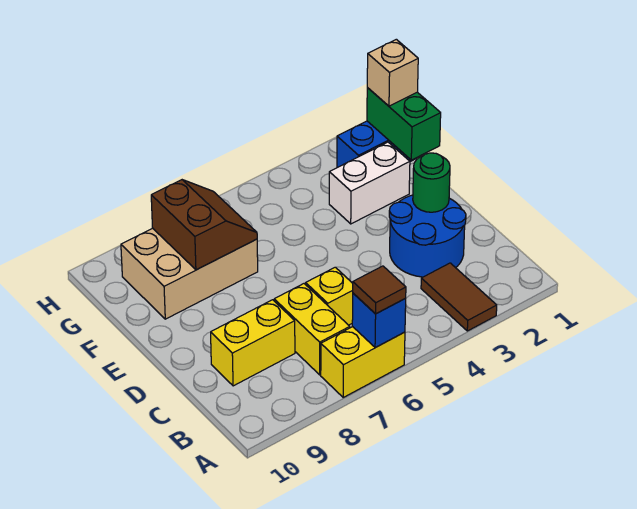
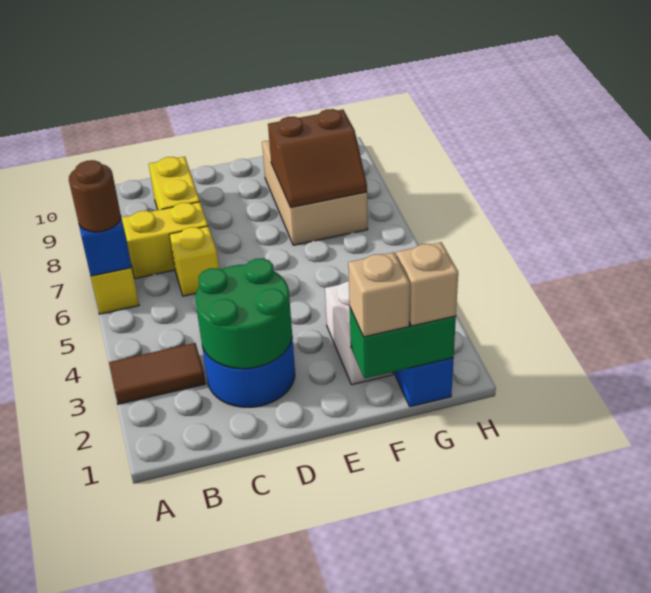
brown tile A6 level 3 -> brown round brick A6 level 3
green round brick D2 level 2 -> green round brick C2:D3 level 2
none -> tan brick F1 level 3

